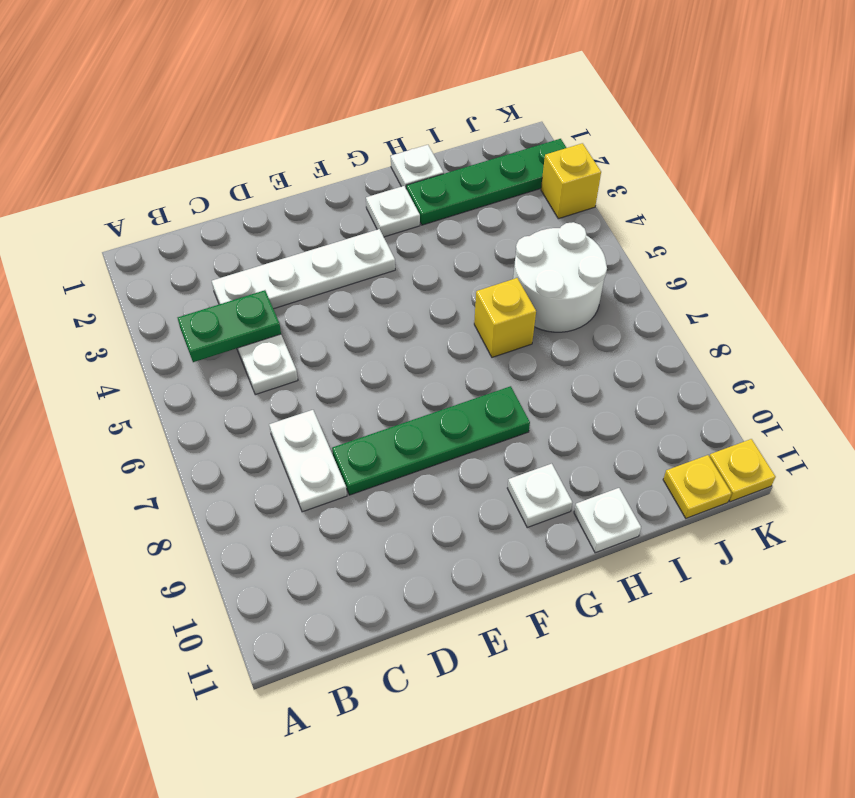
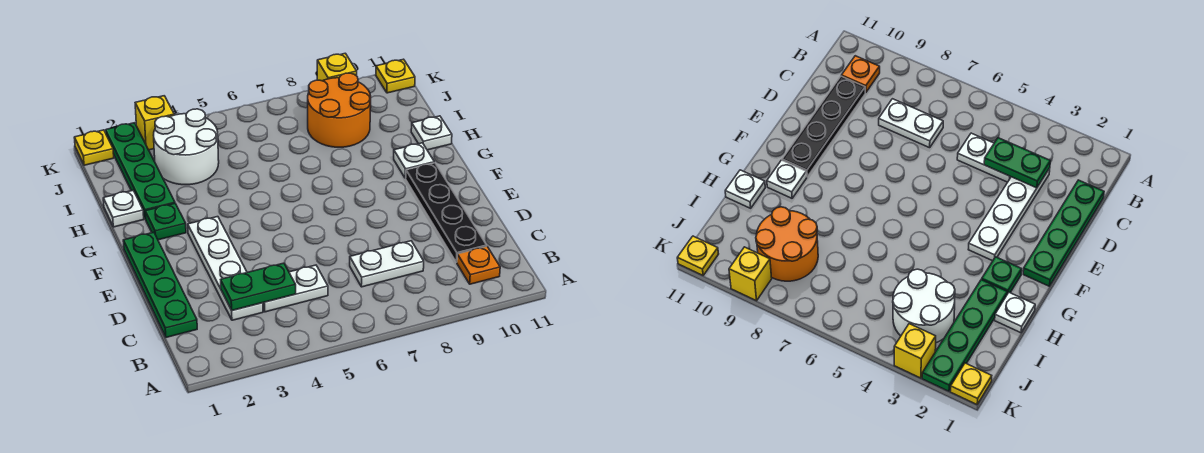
green plate B4:C4 level 2 -> green plate C3:C4 level 2
none -> orange plate B10 level 1
none -> black plate C10:F10 level 1
green plate D8:G8 level 1 -> green plate C1:F1 level 1
white plate G2 level 1 -> green plate G2 level 1
yellow brick H6 level 1 -> yellow brick K9 level 1
white round brick I5:J6 level 1 -> white round brick I3:J4 level 1
none -> orange round brick I8:J9 level 1
yellow plate J11 level 1 -> yellow plate K1 level 1

